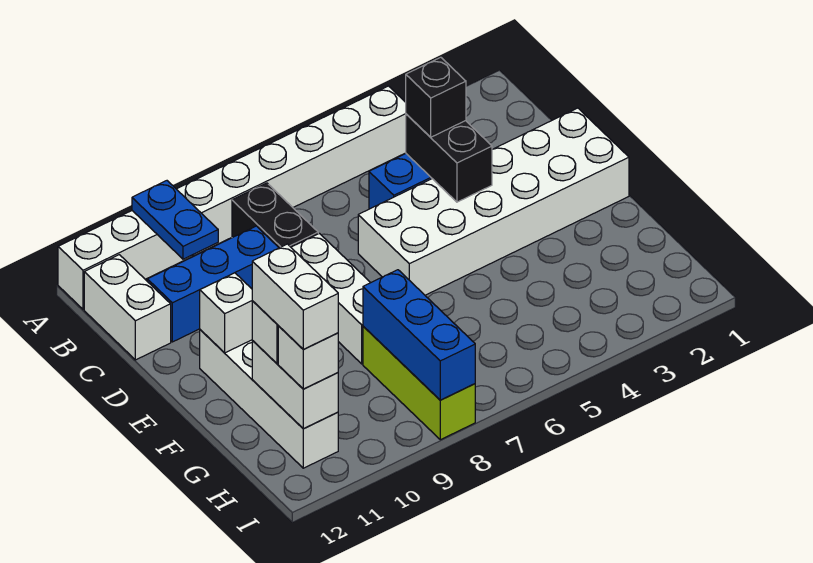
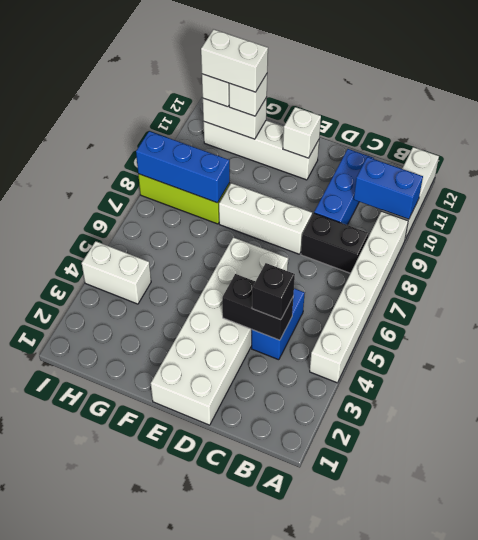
blue plate A10:B10 level 2 -> blue brick A10:B10 level 2
white brick B12:C12 level 1 -> white brick H4:I4 level 1

